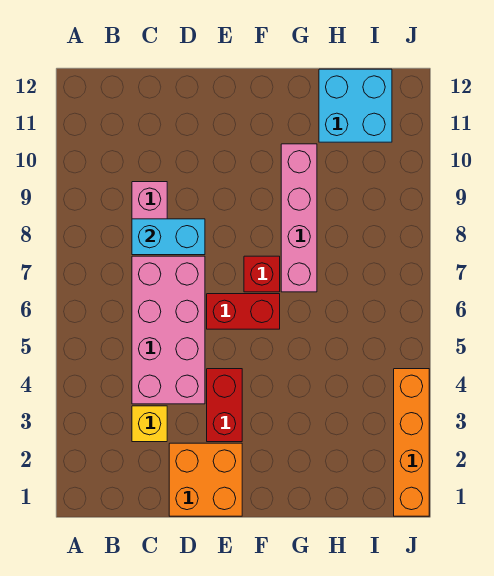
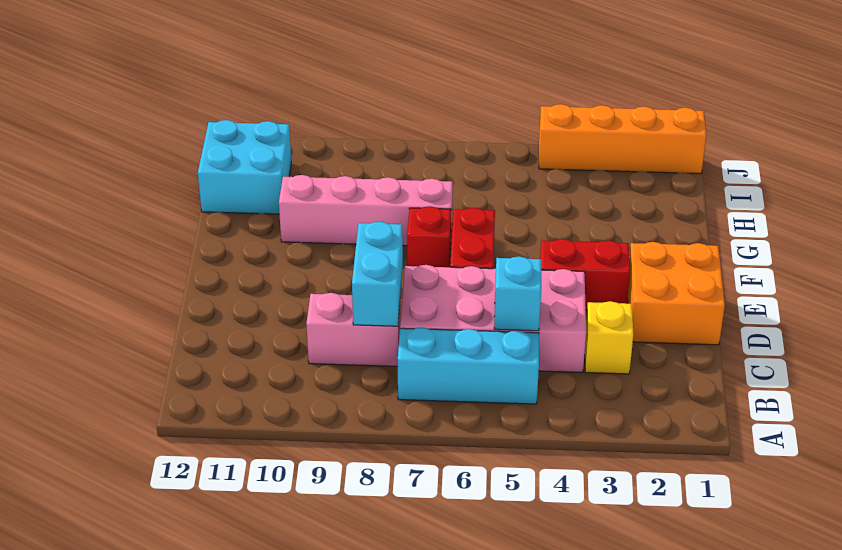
none -> cyan brick B5:B7 level 1
none -> cyan brick C5 level 2

